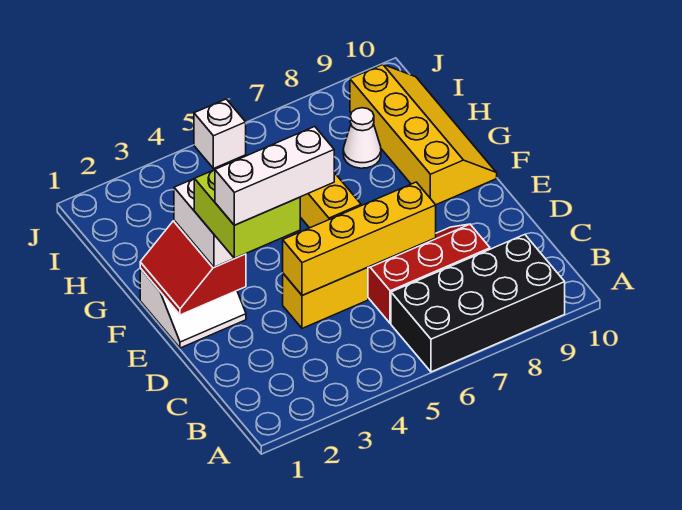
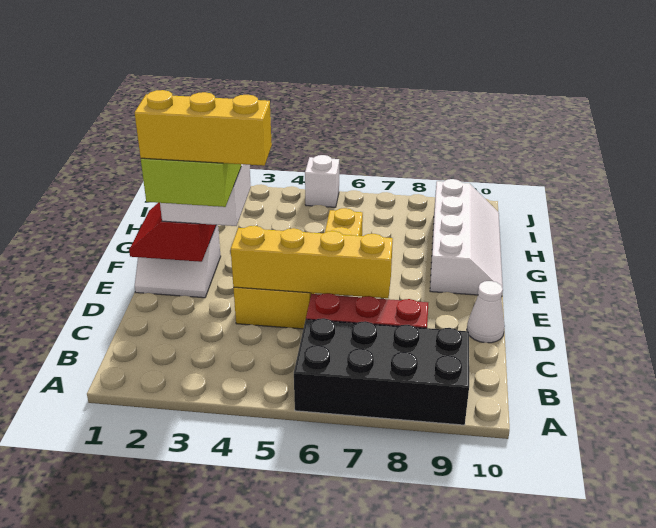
white brick D2:D4 level 5 -> yellow brick D2:D4 level 5
yellow slope F9:I10 level 1 top 9 -> white slope F9:I10 level 1 top 9
white cone H8 level 1 -> white cone D10 level 1

